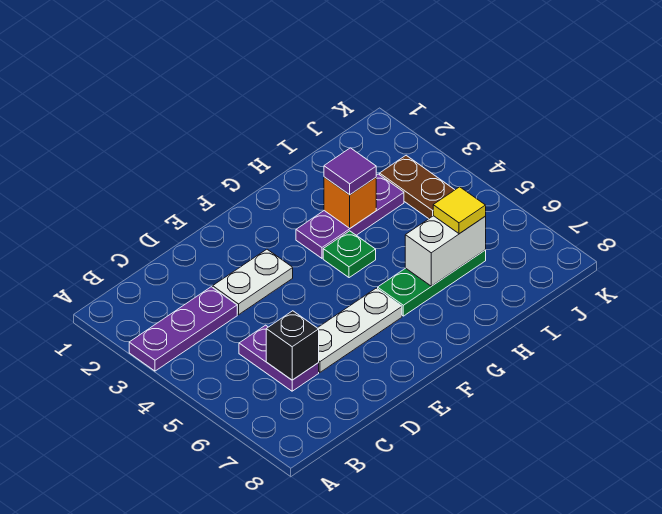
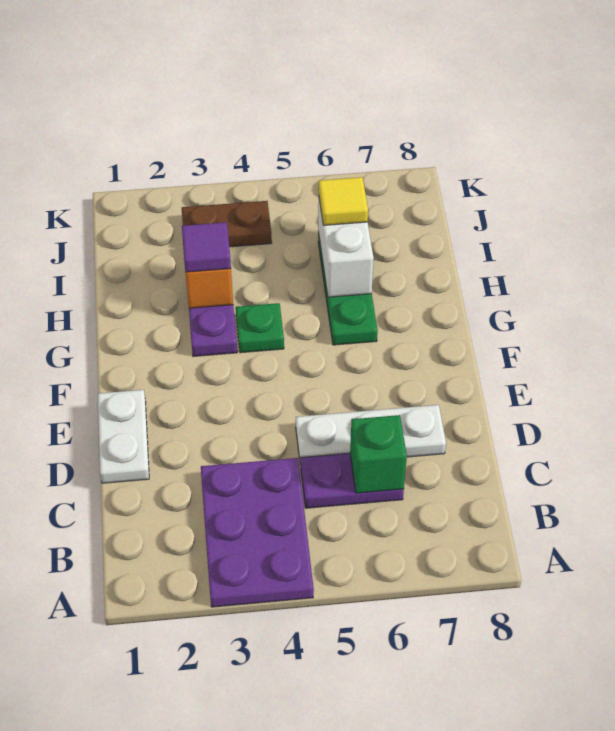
purple plate A3:C3 level 1 -> purple plate A3:C4 level 1
black brick C6 level 2 -> green brick C6 level 2
white plate D3:E3 level 1 -> white plate D1:E1 level 1
white plate D6:F6 level 1 -> white plate D5:D7 level 1

